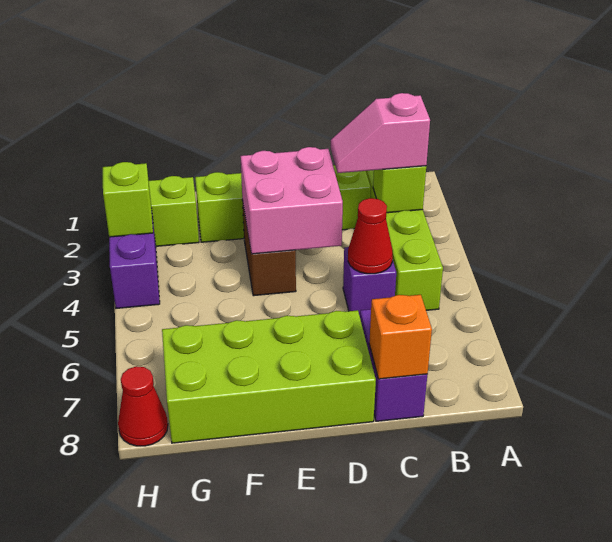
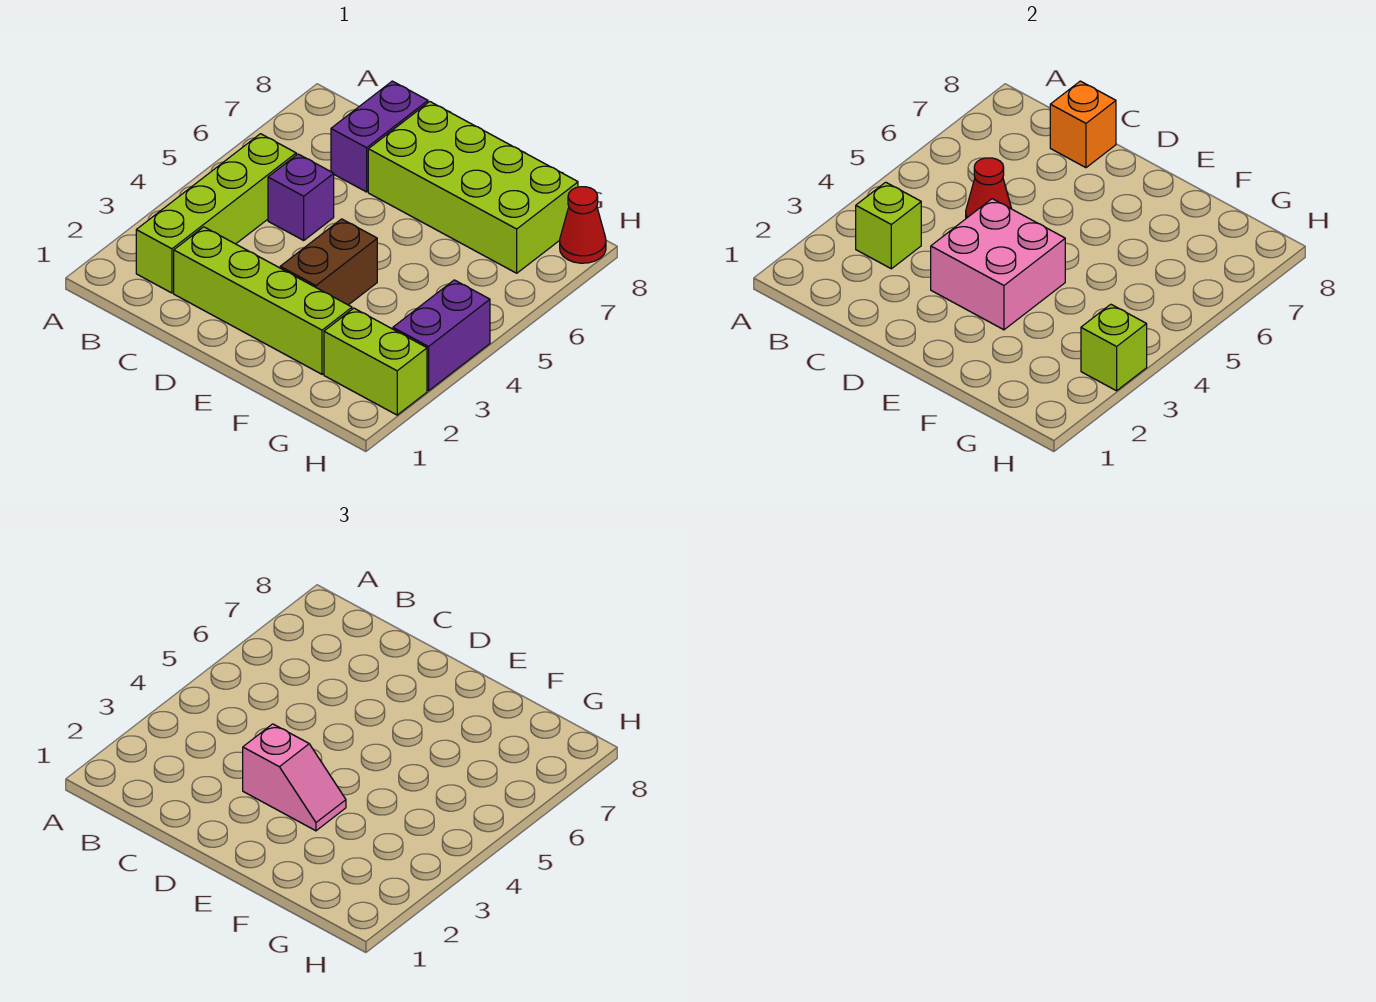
pink slope B3:C3 level 3 top B -> pink slope D3:E3 level 3 top D

